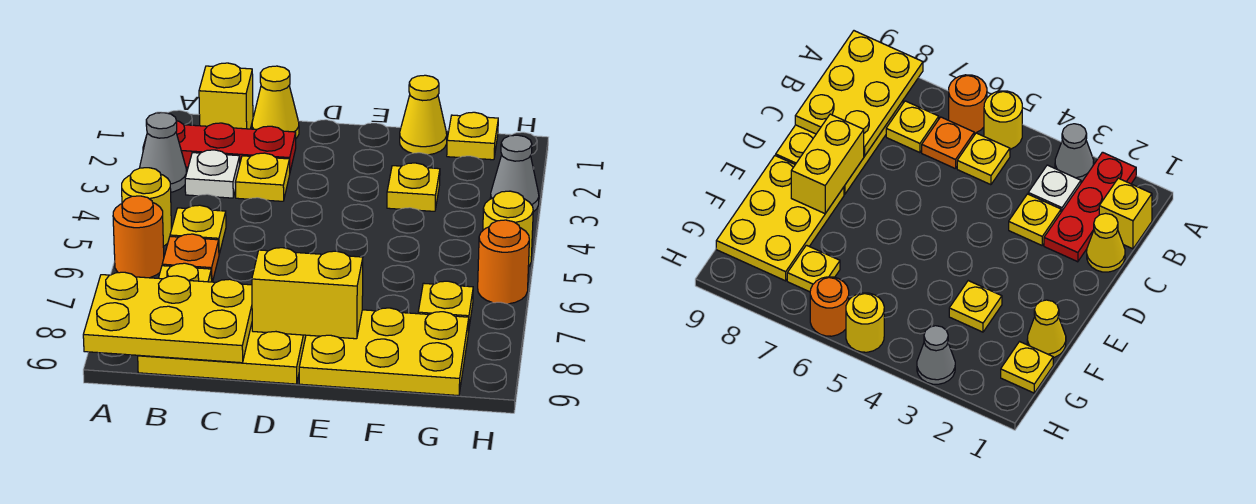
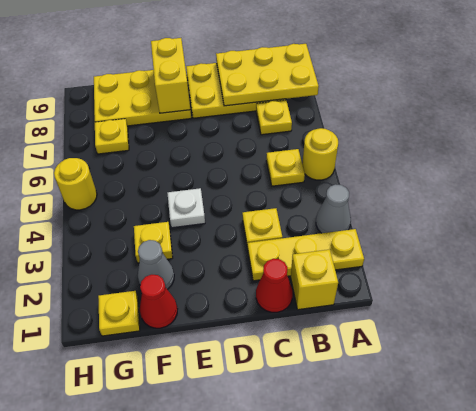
red plate A2:C2 level 1 -> yellow plate A2:C2 level 1
orange round brick A6 level 1 -> none
white plate B3 level 1 -> white plate E4 level 1
orange plate B6 level 1 -> none
yellow cone C1 level 1 -> red cone C1 level 1
yellow brick D8:E8 level 2 -> yellow brick E8:E9 level 2
yellow cone F1 level 1 -> red cone F1 level 1
grey cone H3 level 1 -> grey cone F2 level 1
orange round brick H6 level 1 -> none

